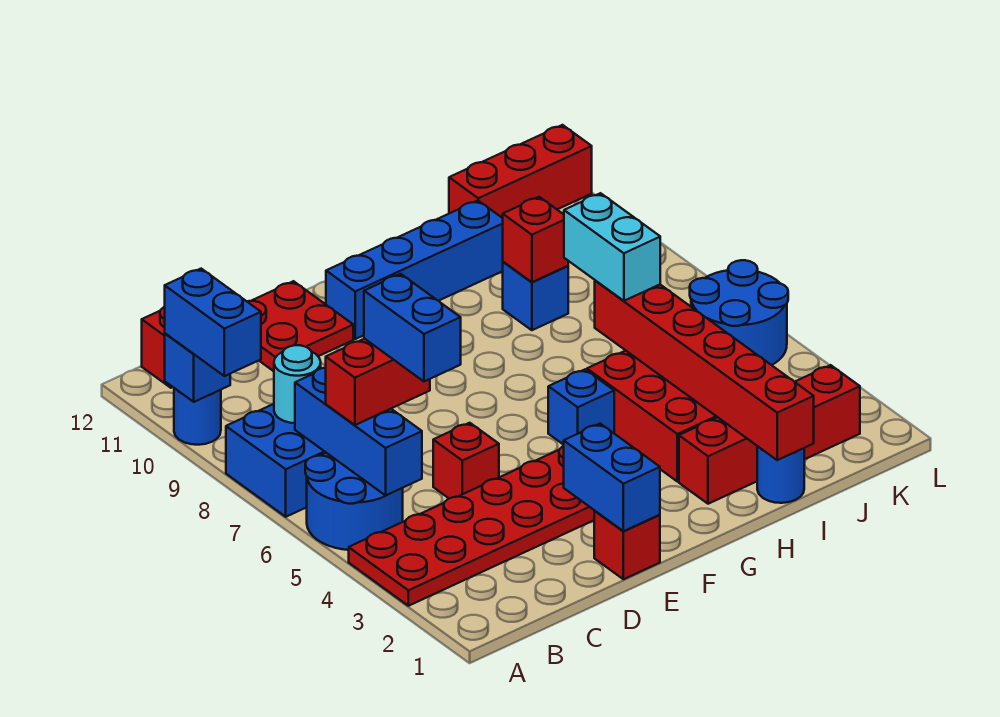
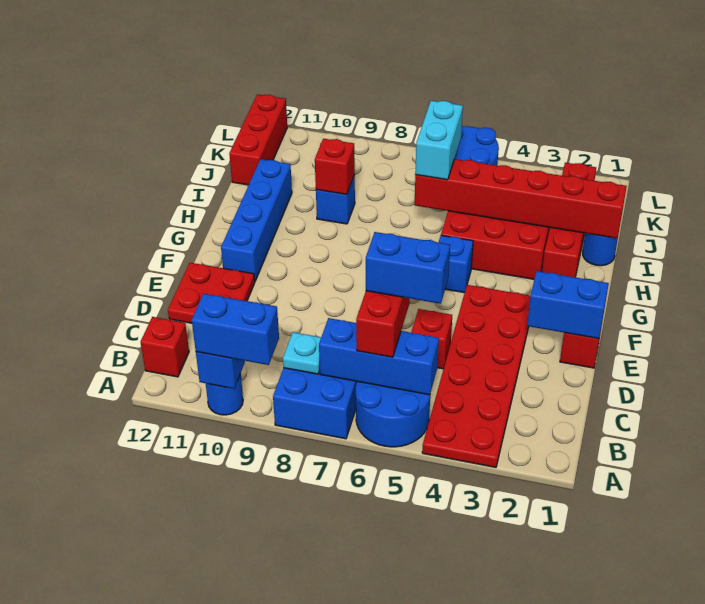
cyan round brick B8 level 2 -> cyan plate B8 level 2
cyan brick I6:I7 level 3 -> cyan brick I6:J6 level 3

